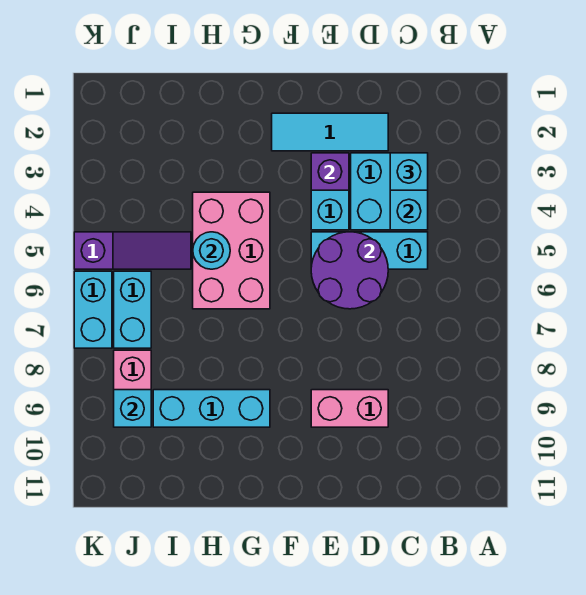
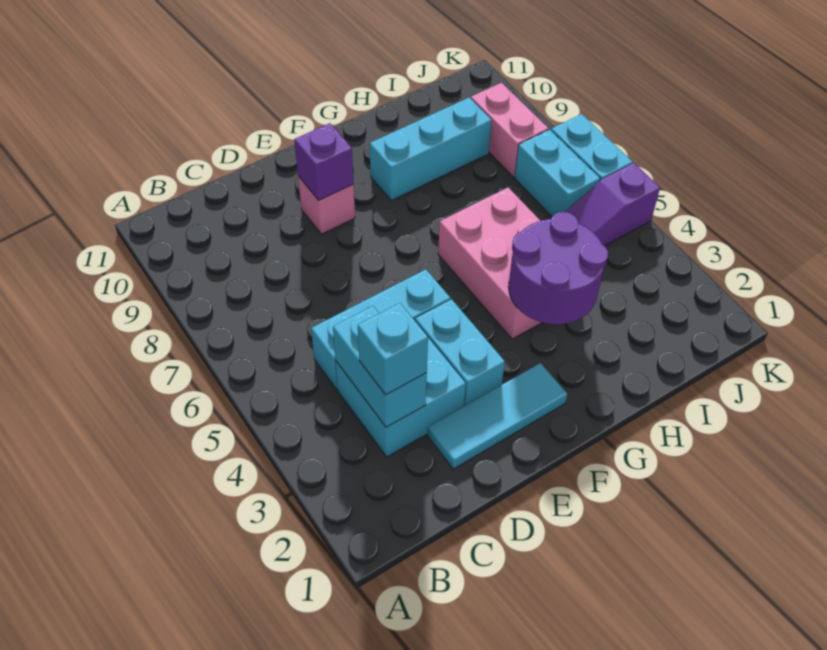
purple round brick D5:E6 level 2 -> purple round brick G3:H4 level 2
pink brick D9:E9 level 1 -> pink brick E9 level 1
purple brick E3 level 2 -> purple brick E9 level 2
cyan round brick H5 level 2 -> none
cyan brick J9 level 2 -> none

